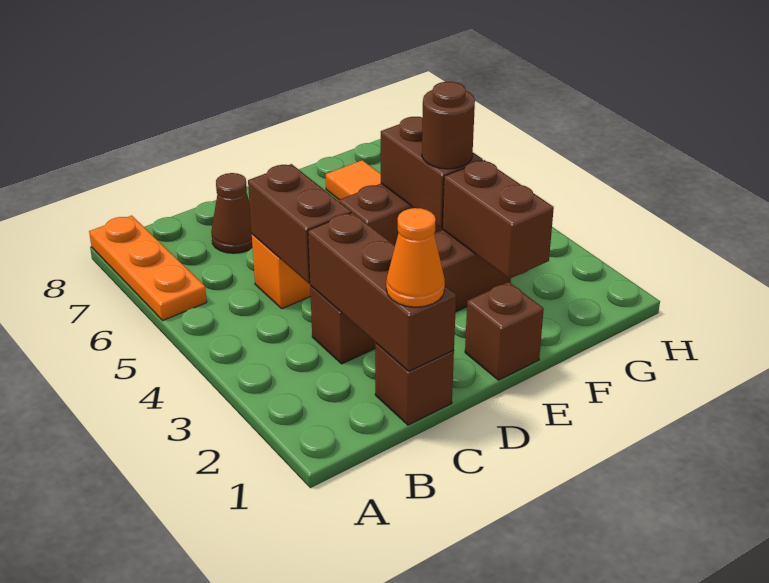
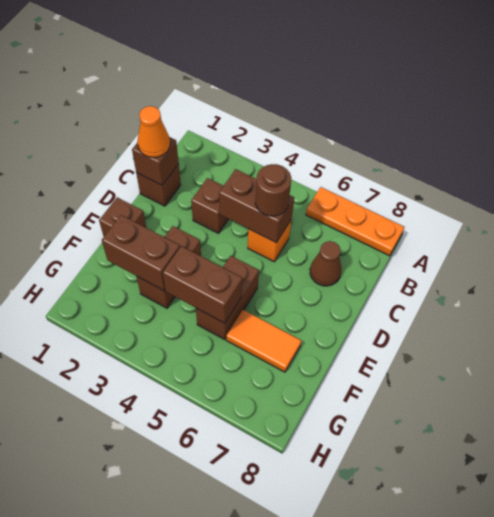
brown brick C1:C3 level 2 -> brown brick C1 level 2
brown round brick F4 level 3 -> brown round brick C5 level 3

